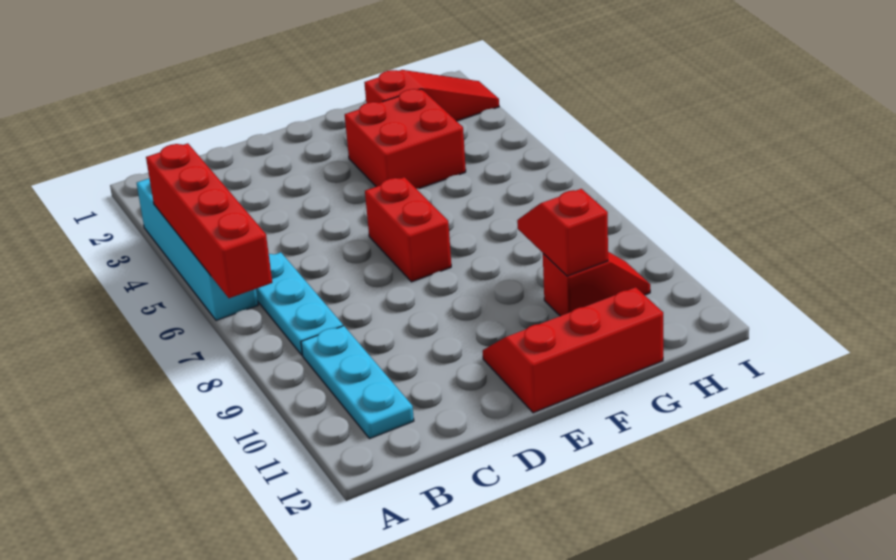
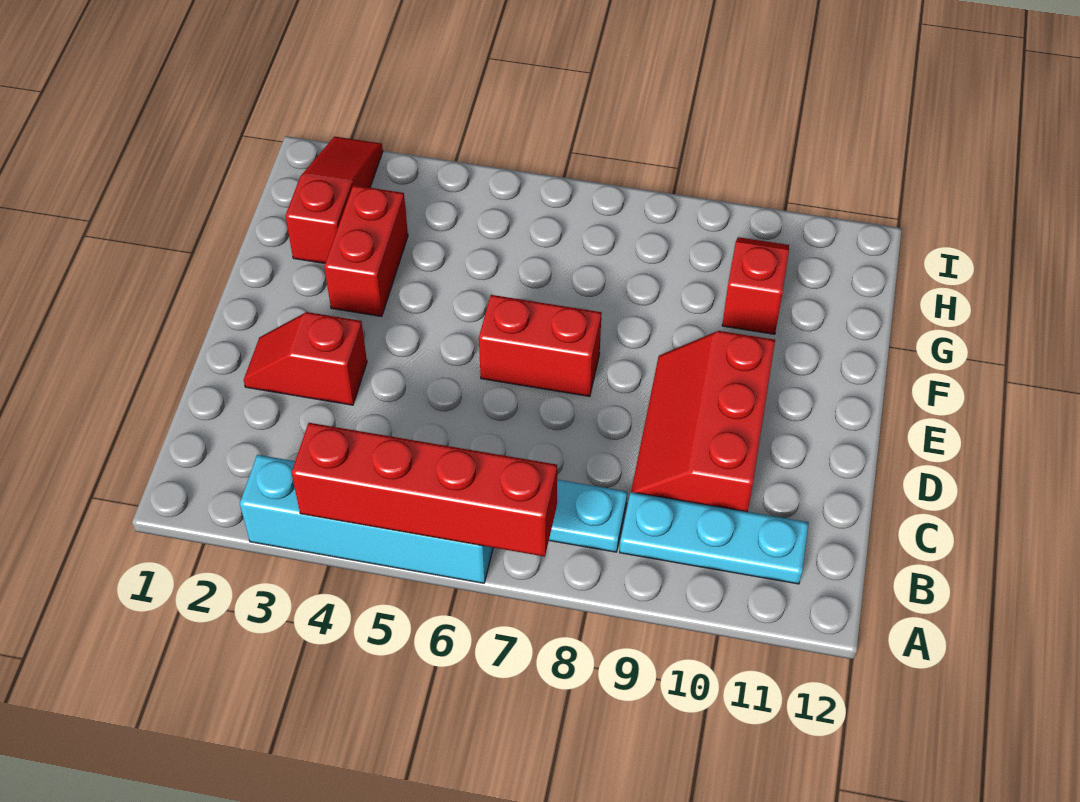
red slope E11:G12 level 1 top 12 -> red slope C9:E10 level 1 top 10
red brick F3:G4 level 1 -> red brick F3:G3 level 1
red slope G9:G10 level 2 top 10 -> red slope D2:D3 level 1 top 3

